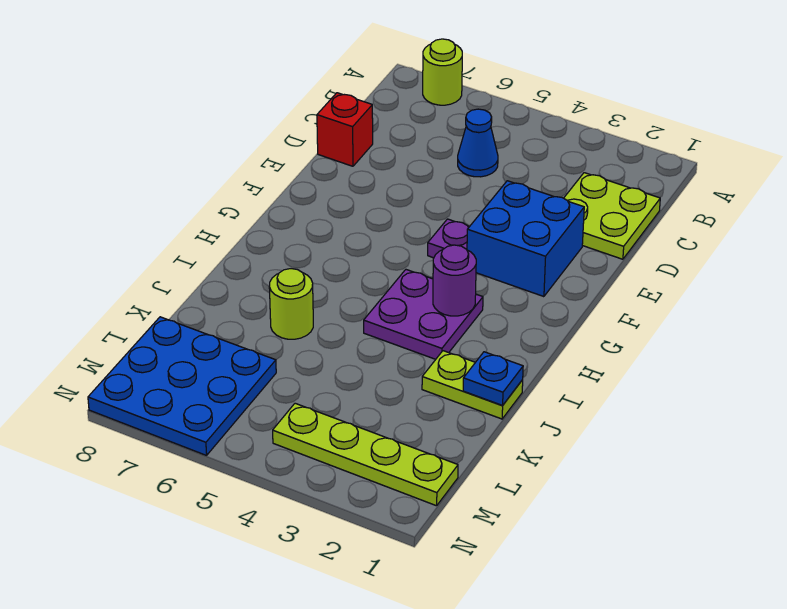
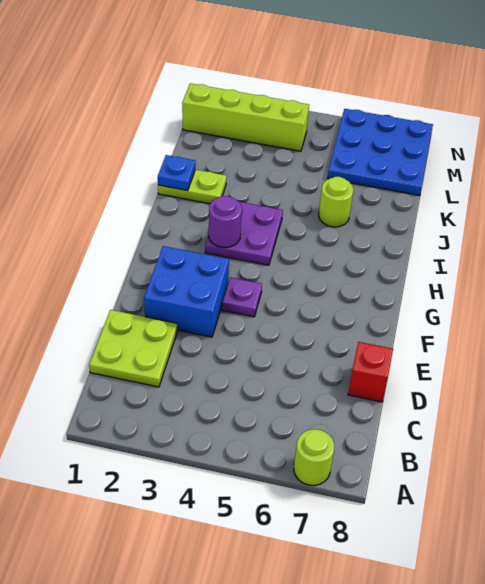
blue cone C5 level 1 -> none
lime plate M1:M4 level 1 -> lime brick M1:M4 level 1

